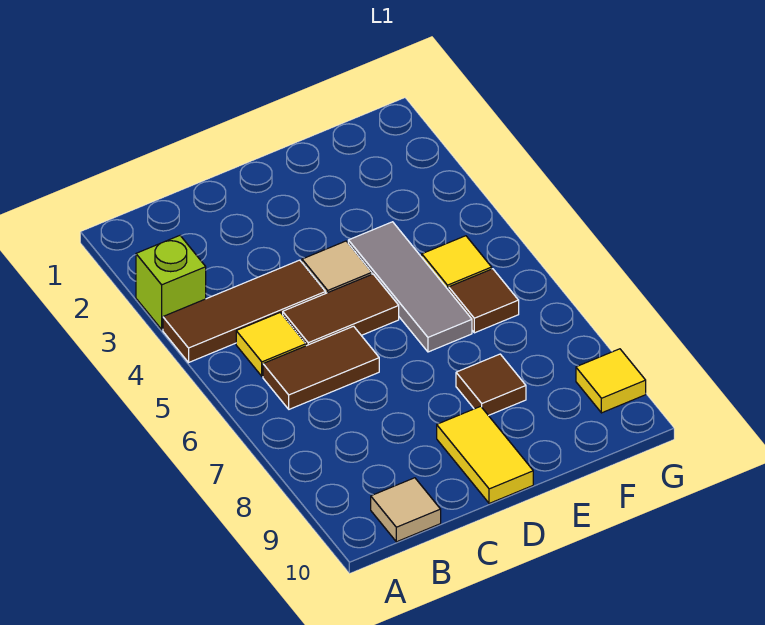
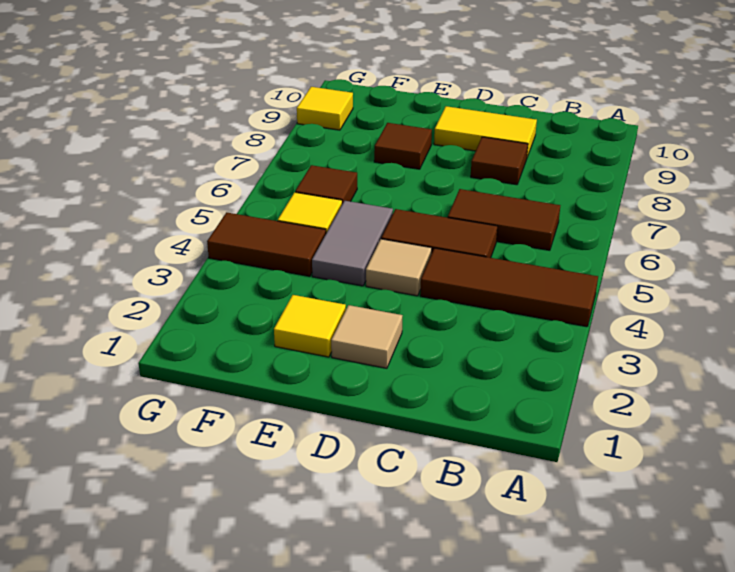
lime brick A3 level 1 -> none
yellow tile B5 level 1 -> yellow tile E2 level 1
tan tile B10 level 1 -> tan tile D2 level 1
none -> brown tile C8 level 1
yellow tile D9:D10 level 1 -> yellow tile C9:D9 level 1
grey tile E4:E6 level 1 -> grey tile E4:E5 level 1
none -> brown tile F4:G4 level 1

